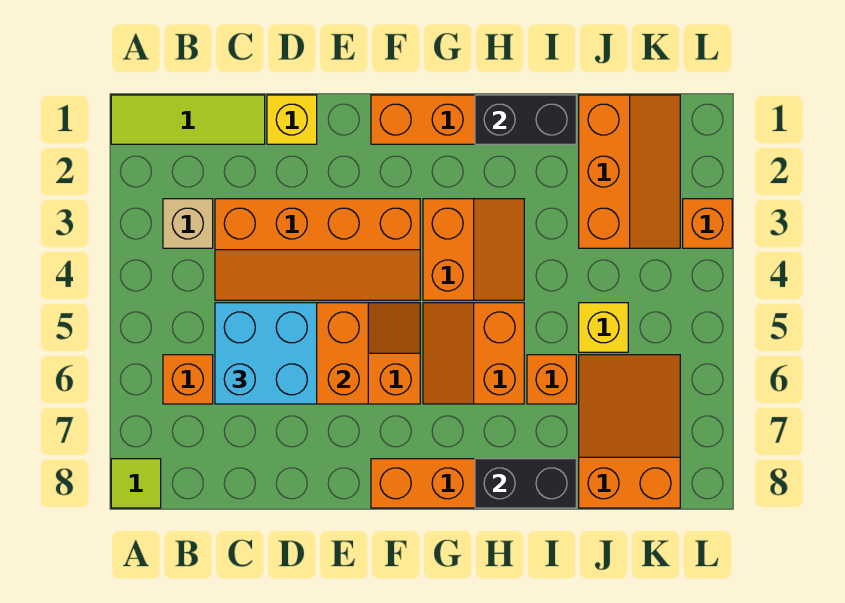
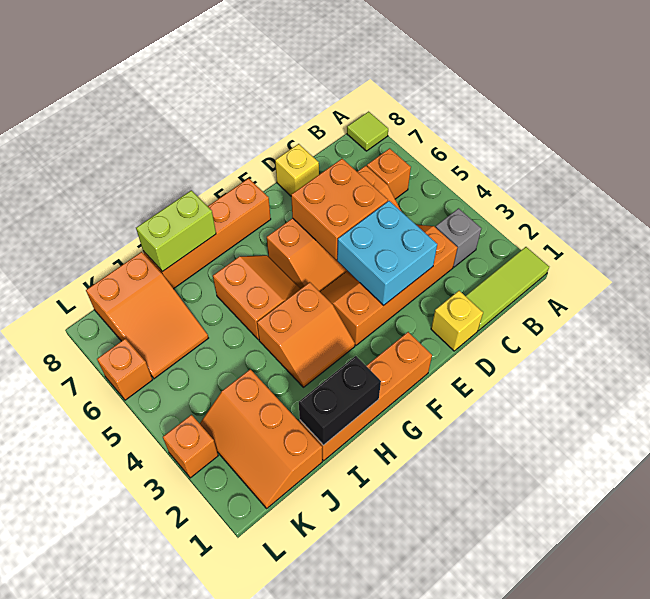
tan brick B3 level 1 -> grey brick B3 level 1
cyan brick C5:D6 level 3 -> cyan brick D3:E4 level 2
orange slope G3:H4 level 1 top G -> orange slope G3:H4 level 1 top 4
black brick H8:I8 level 2 -> lime brick H8:I8 level 2
orange brick I6 level 1 -> orange brick L6 level 1
yellow brick J5 level 1 -> yellow brick D8 level 1

